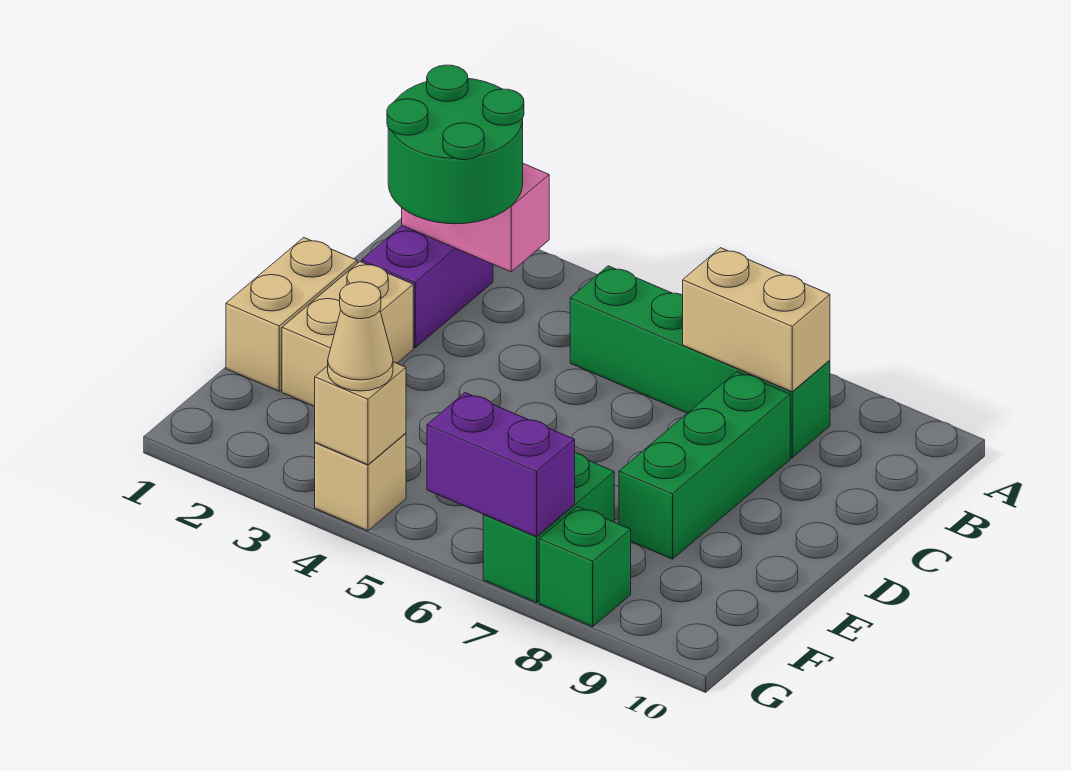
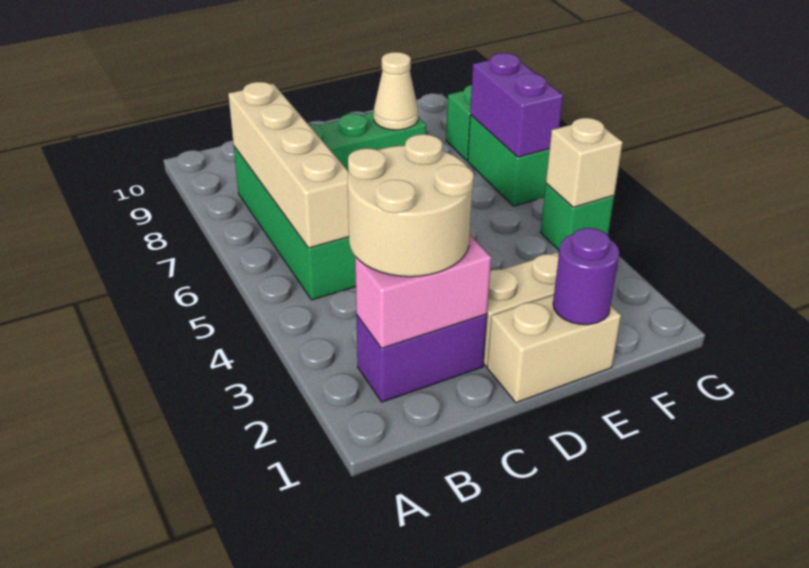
pink brick B2:B3 level 2 -> pink brick B2:C2 level 2
green round brick B2:C3 level 3 -> tan round brick B2:C3 level 3
tan brick B7:B8 level 2 -> tan brick B5:B8 level 2
none -> purple round brick E1 level 2
green brick F7:G7 level 1 -> green brick G6:G7 level 1
tan brick G4 level 1 -> green brick G4 level 1
tan cone G4 level 3 -> tan cone E8 level 2

